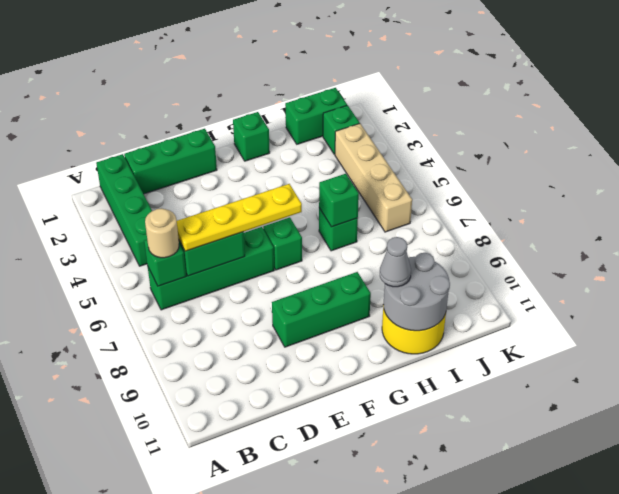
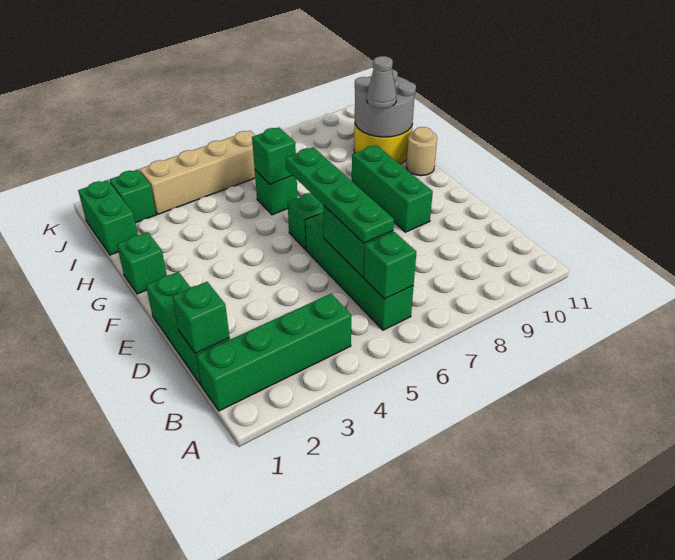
tan round brick B6 level 3 -> tan round brick G11 level 1
none -> green brick C1 level 2
yellow plate C6:F6 level 3 -> green plate C6:F6 level 3

